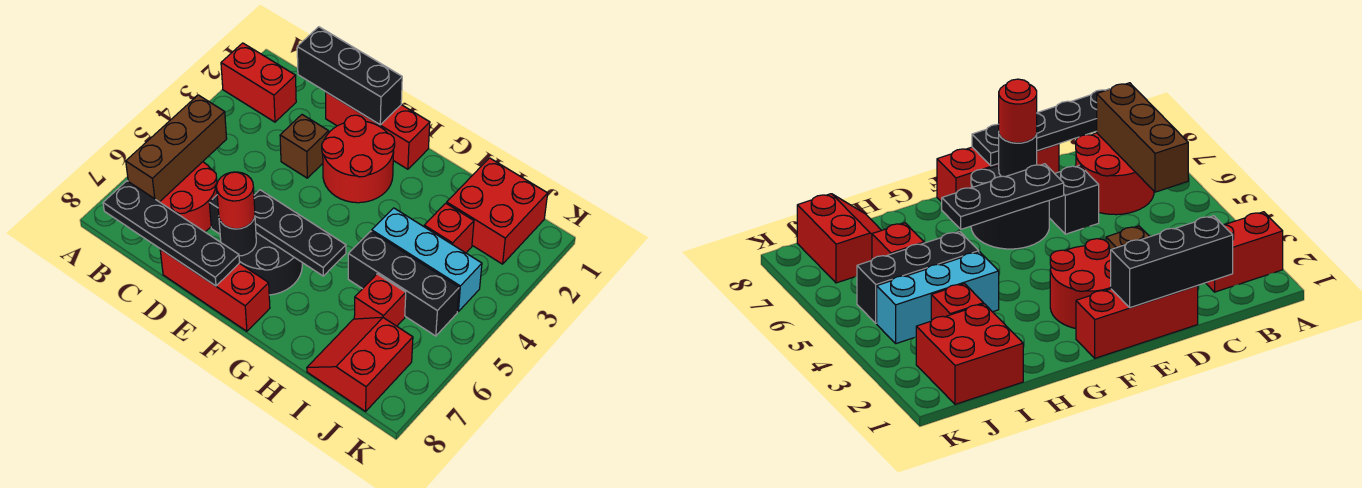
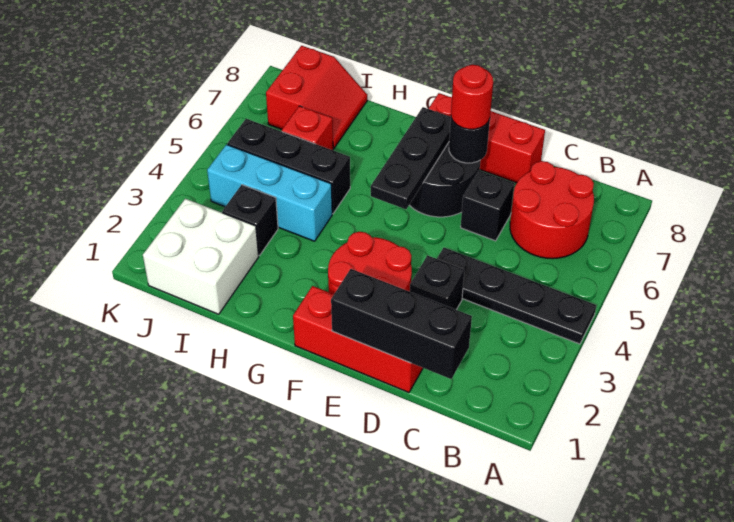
red brick A2:B2 level 1 -> none
brown brick B5:B7 level 2 -> none
black plate B8:E8 level 2 -> black plate A4:D4 level 1
brown brick D3 level 1 -> black brick D3 level 1
black plate E6:G6 level 2 -> black plate F5:F7 level 2
red brick I1:J2 level 1 -> white brick I1:J2 level 1
red brick I3 level 1 -> black brick I3 level 1

